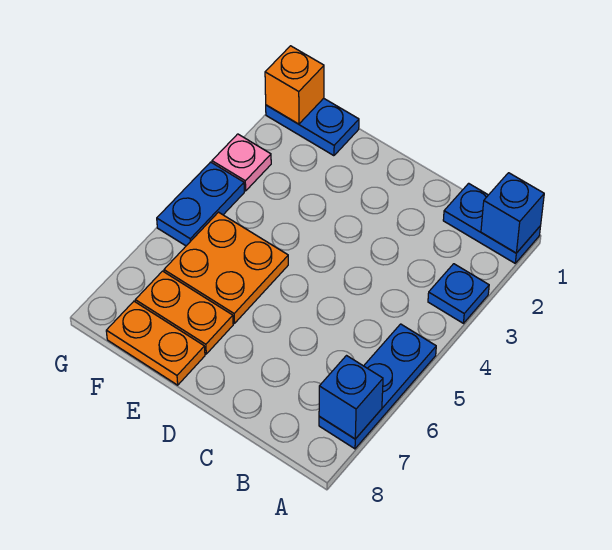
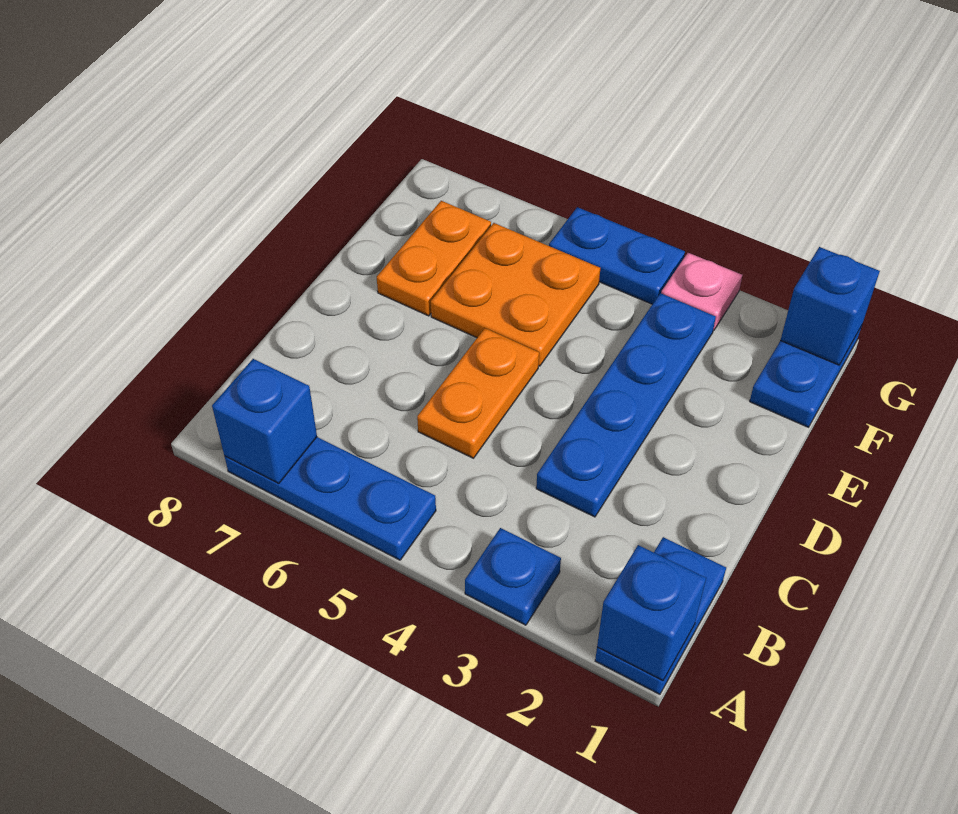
none -> blue plate C3:F3 level 1
orange plate E8:F8 level 1 -> orange plate C5:D5 level 1
orange brick G1 level 2 -> blue brick G1 level 2

